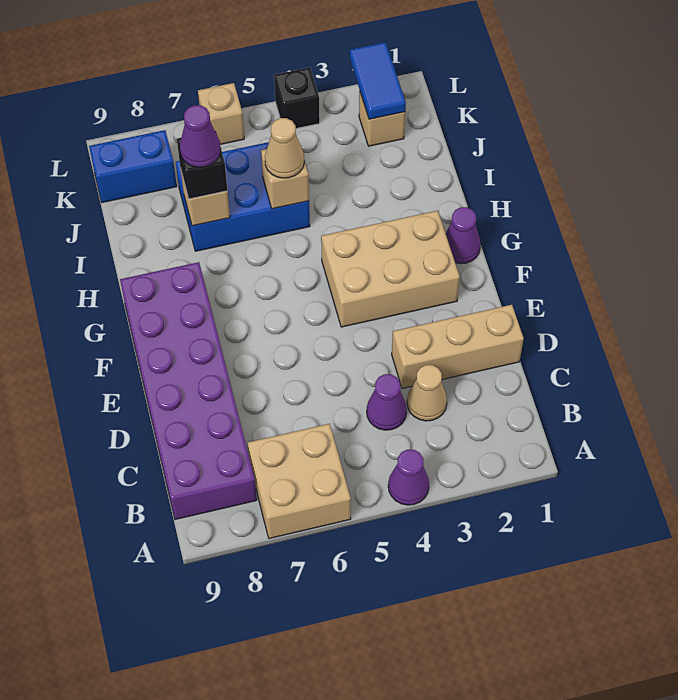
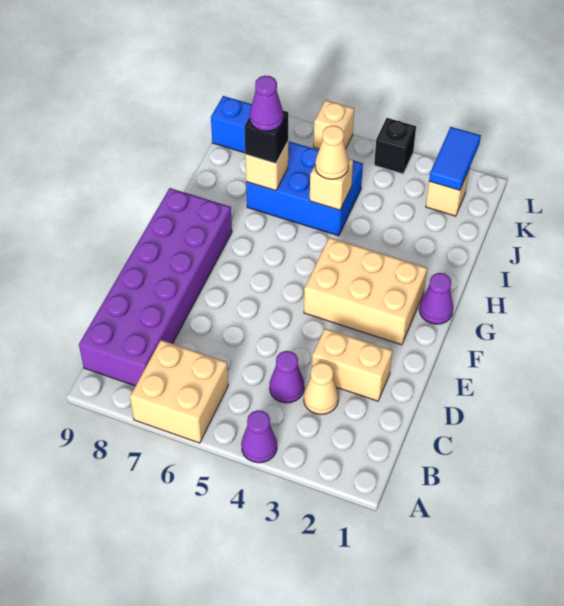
tan brick D1:D3 level 1 -> tan brick D2:D3 level 1

